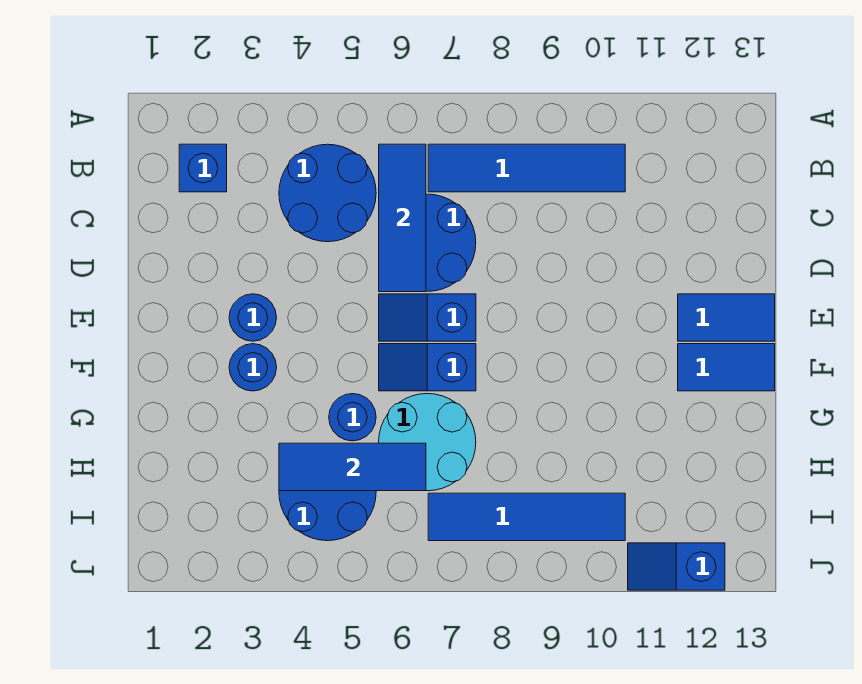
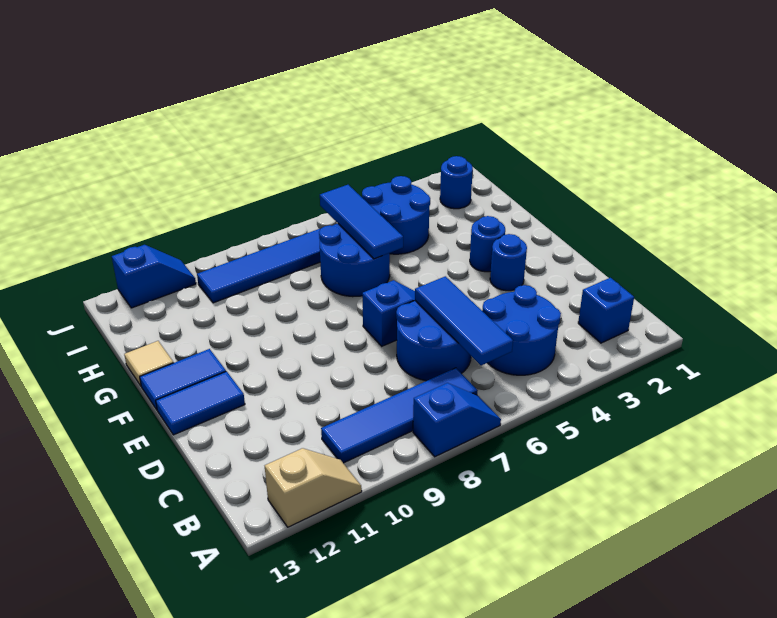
none -> tan slope A11:A12 level 1 top 12
blue slope F6:F7 level 1 top 7 -> blue slope A7:A8 level 1 top 8
blue round brick G5 level 1 -> blue round brick I2 level 1
cyan round brick G6:H7 level 1 -> blue round brick G6:H7 level 1
none -> tan tile G13 level 1
blue tile H4:H6 level 2 -> blue tile G6:I6 level 2

